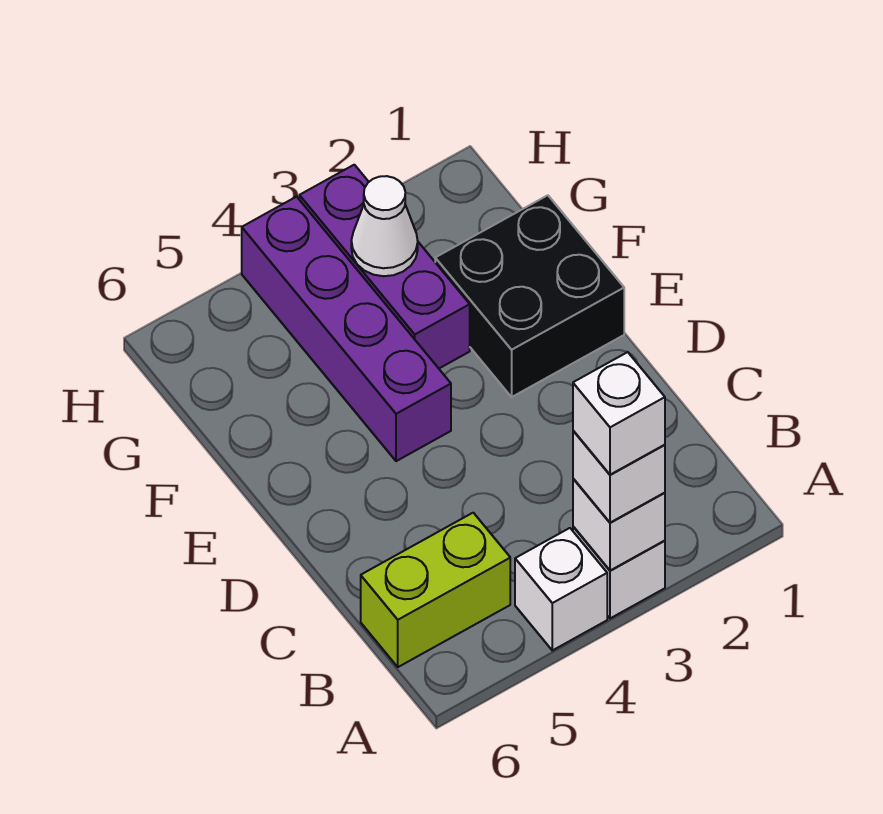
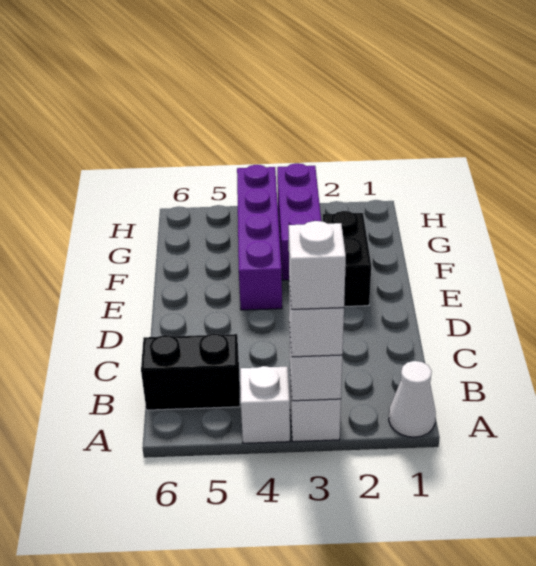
lime brick B5:B6 level 1 -> black brick B5:B6 level 1
black brick E1:F2 level 1 -> black brick E2:F2 level 1
white cone G3 level 2 -> white cone A1 level 1

